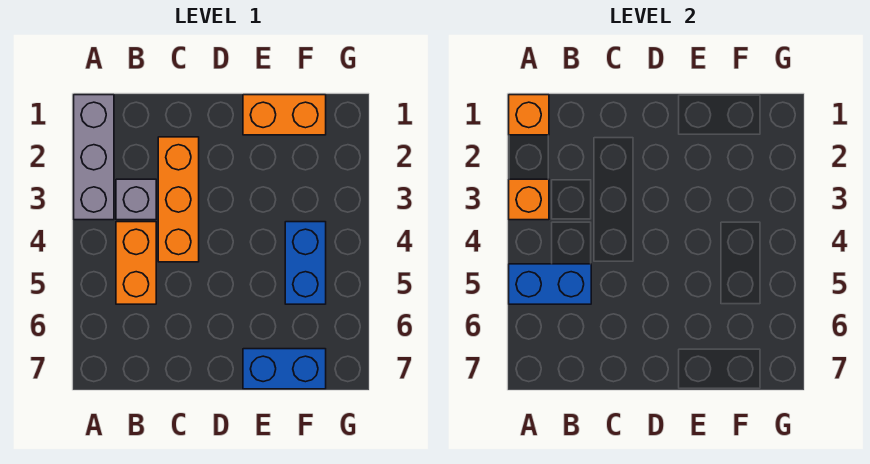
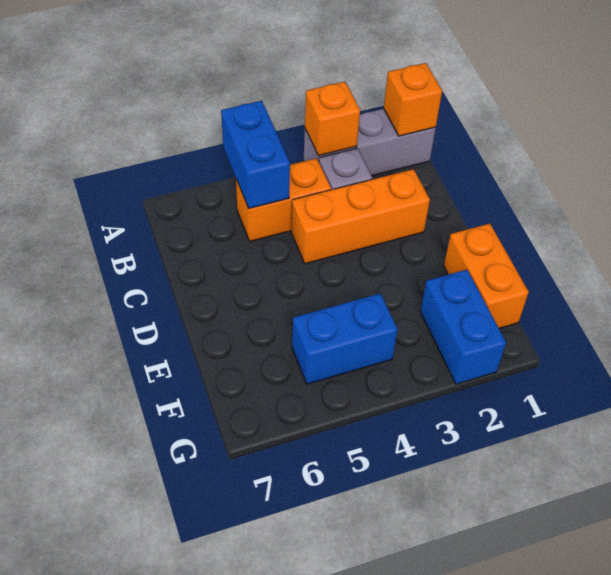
blue brick E7:F7 level 1 -> blue brick F2:G2 level 1

